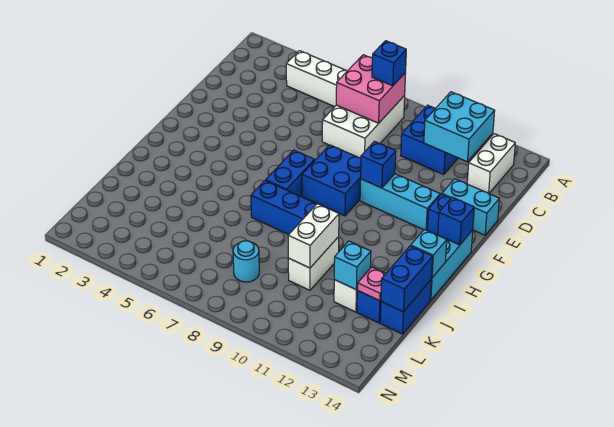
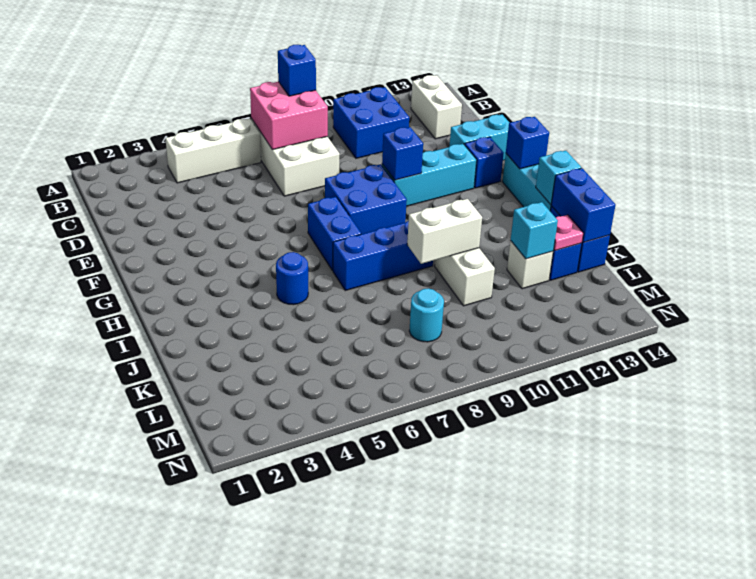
cyan brick B11:C12 level 2 -> none
none -> blue round brick I5 level 1
white brick J10:K10 level 2 -> white brick J9:J10 level 2

